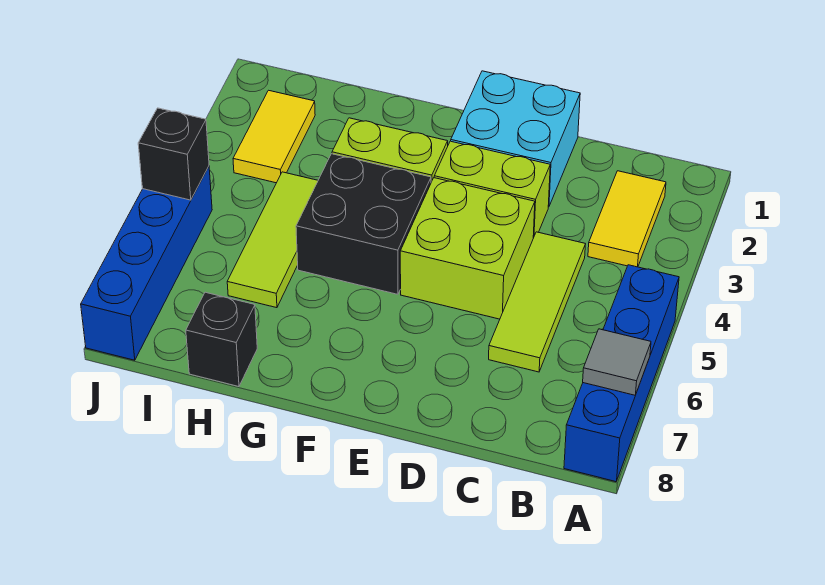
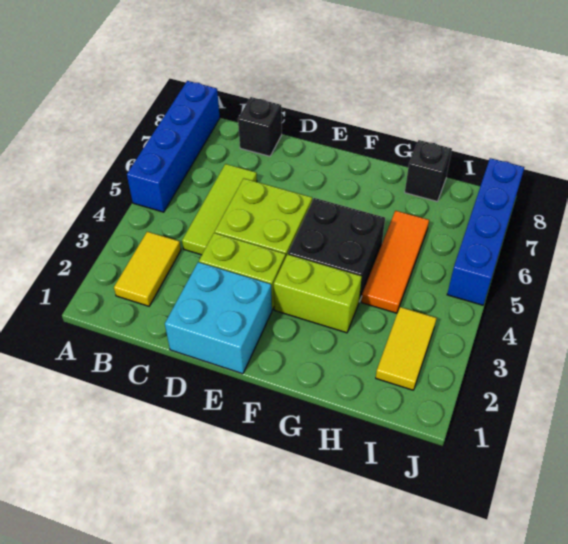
grey tile A7 level 2 -> none
lime tile H4:H6 level 1 -> orange tile H4:H6 level 1
black brick J5 level 2 -> black brick C8 level 1

